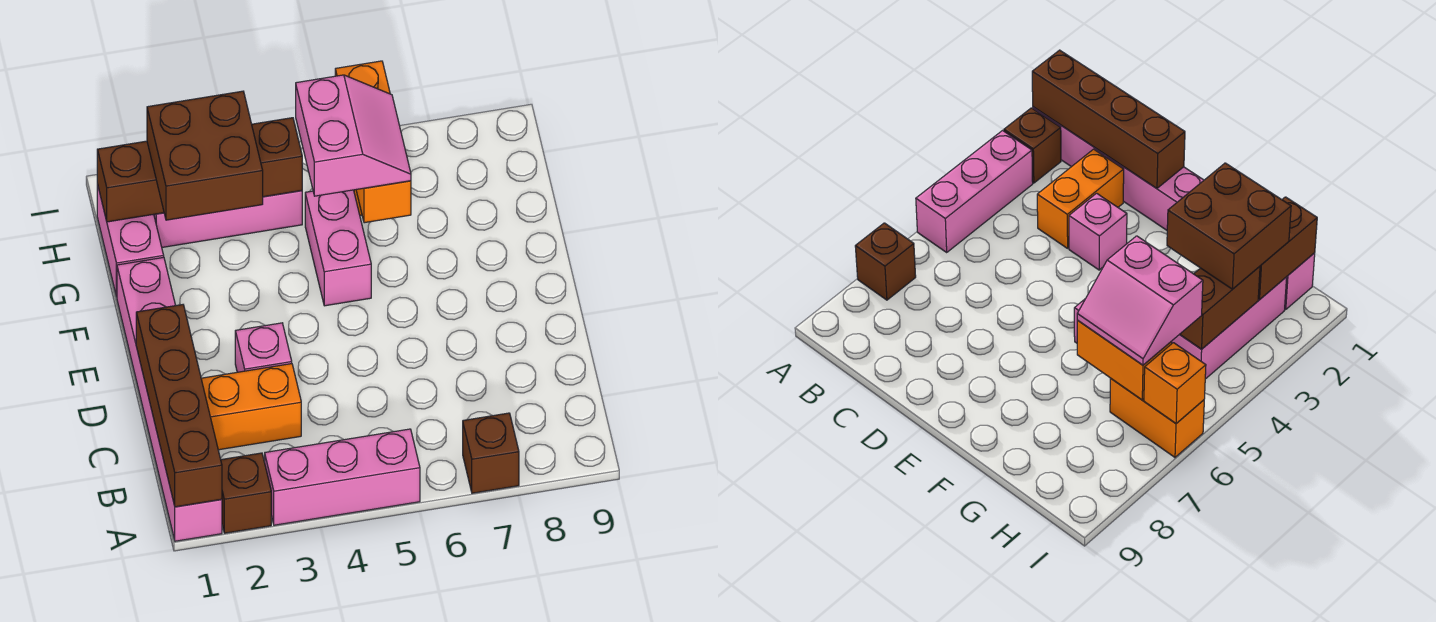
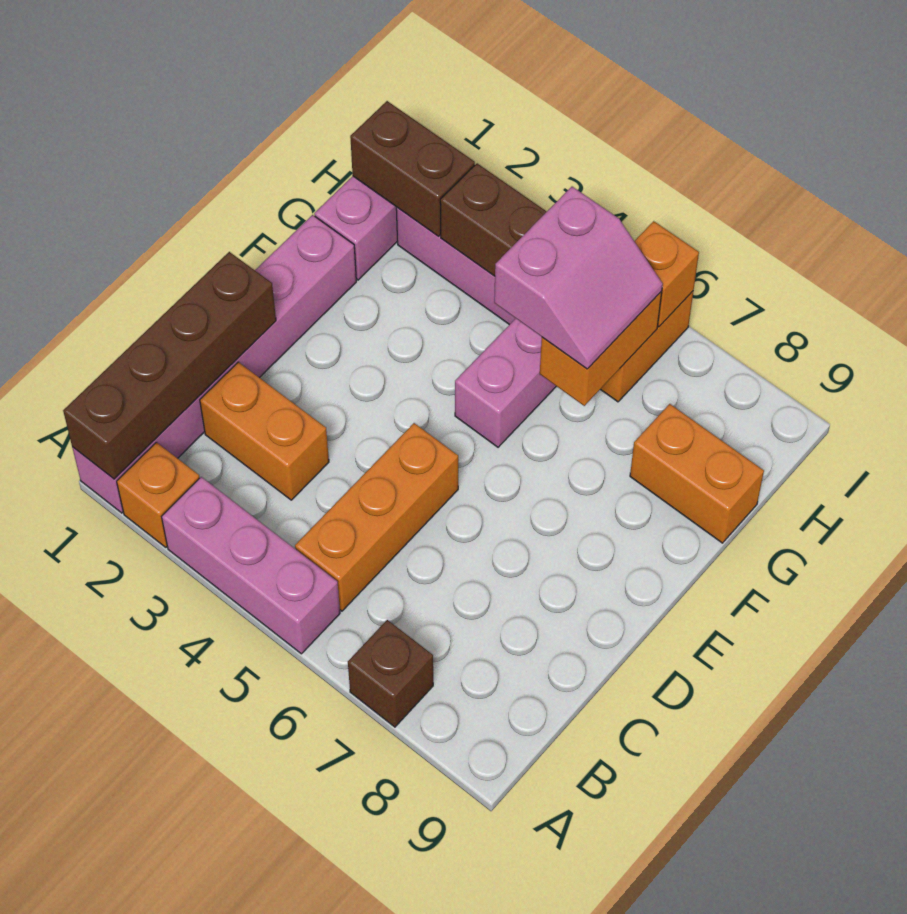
brown brick A2 level 1 -> orange brick A2 level 1
none -> orange brick B5:D5 level 1
pink brick D3 level 1 -> none
brown brick G2:H3 level 3 -> none
none -> orange brick G8:G9 level 1

